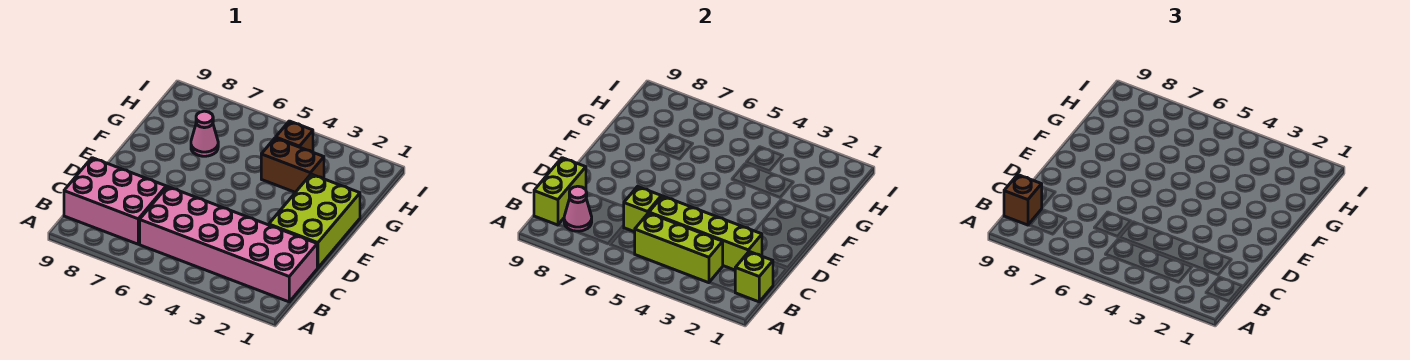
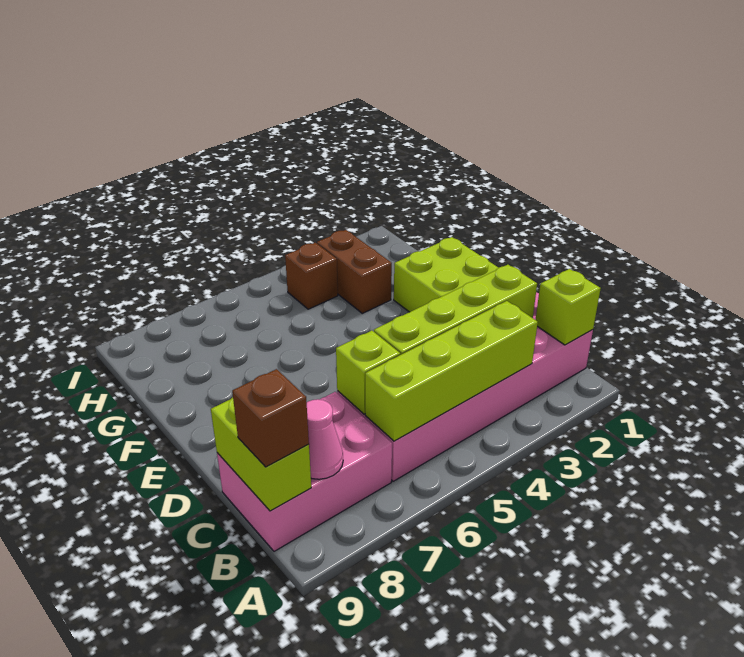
lime brick B3:B5 level 2 -> lime brick B3:B6 level 2
brown brick G3:G4 level 1 -> brown brick G3:H3 level 1
pink cone G7 level 1 -> none

